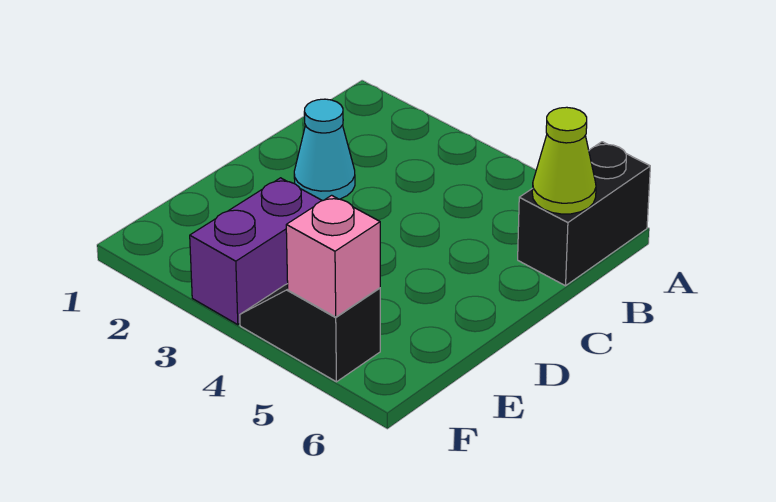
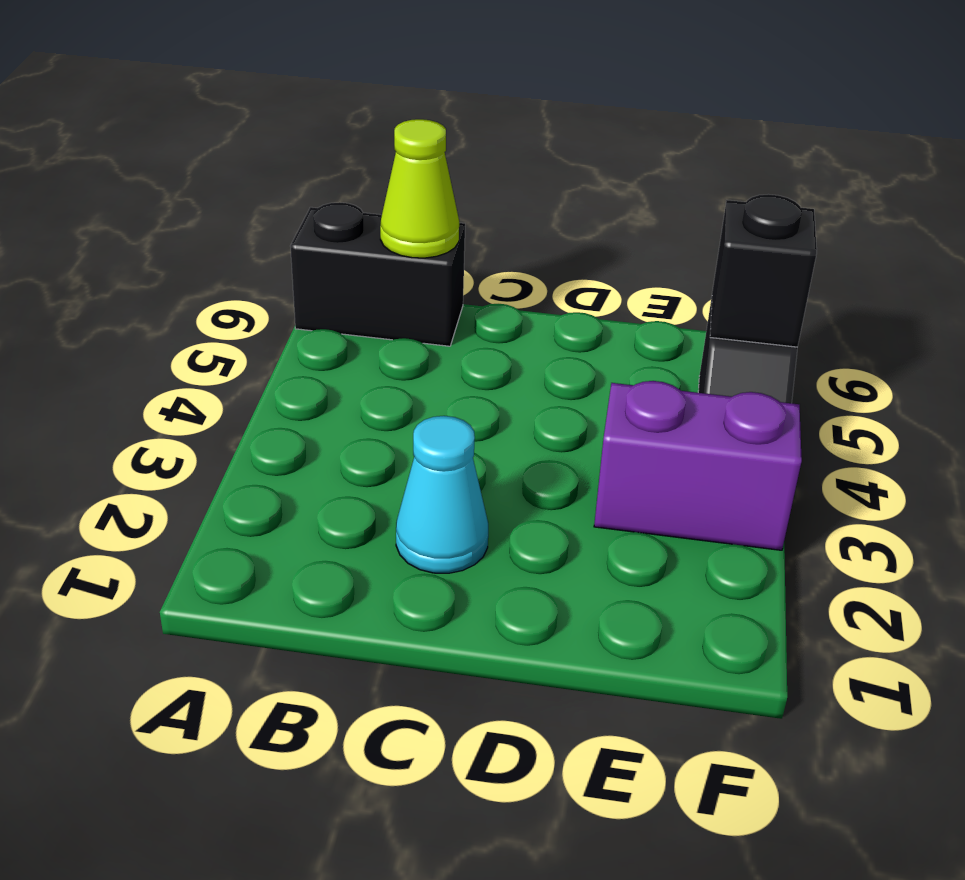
pink brick F5 level 2 -> black brick F5 level 2

